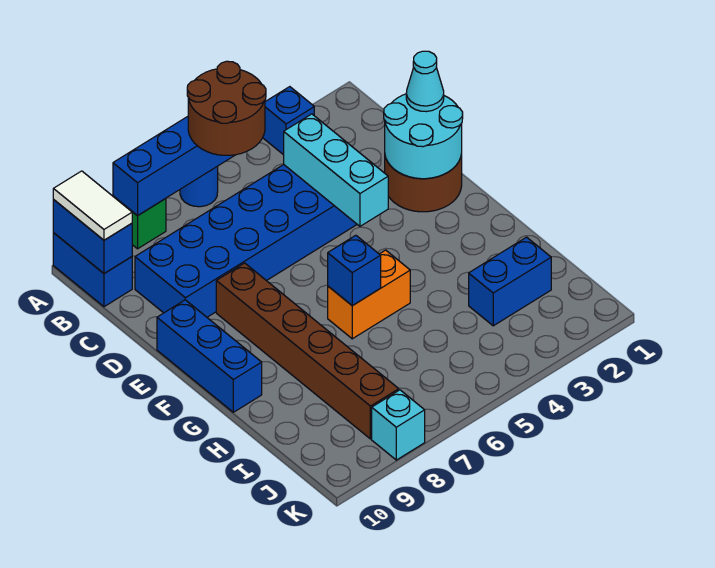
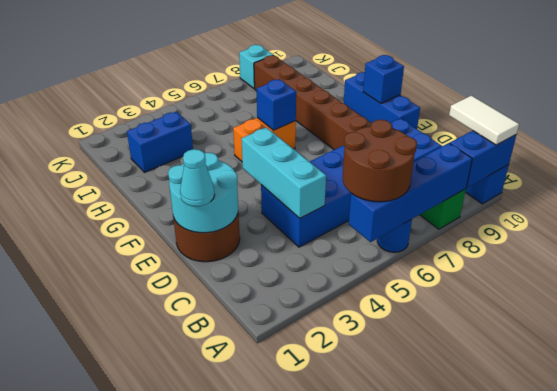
blue brick A3 level 1 -> blue brick F10 level 2
blue brick A10:B10 level 2 -> blue brick A9:A10 level 2

